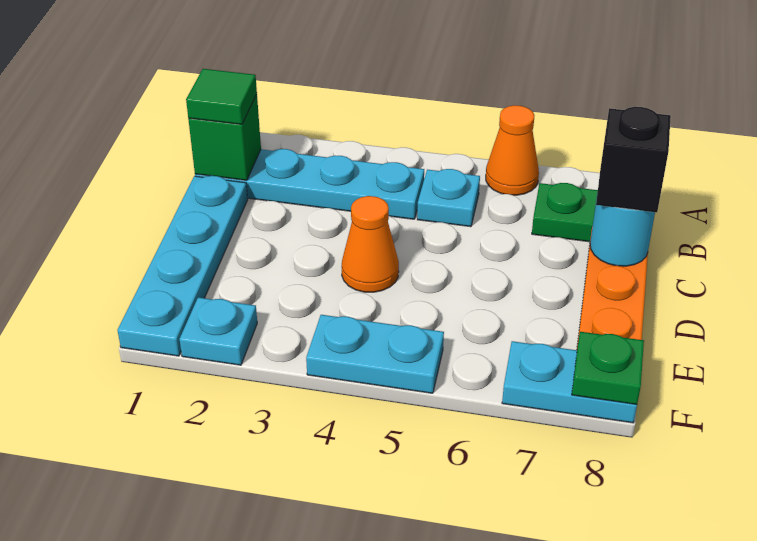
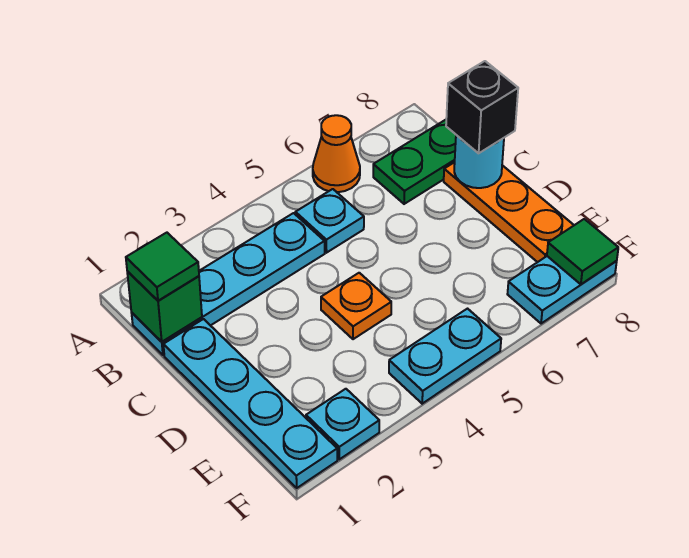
orange cone D4 level 1 -> orange plate D4 level 1
green plate F8 level 2 -> green tile F8 level 2

